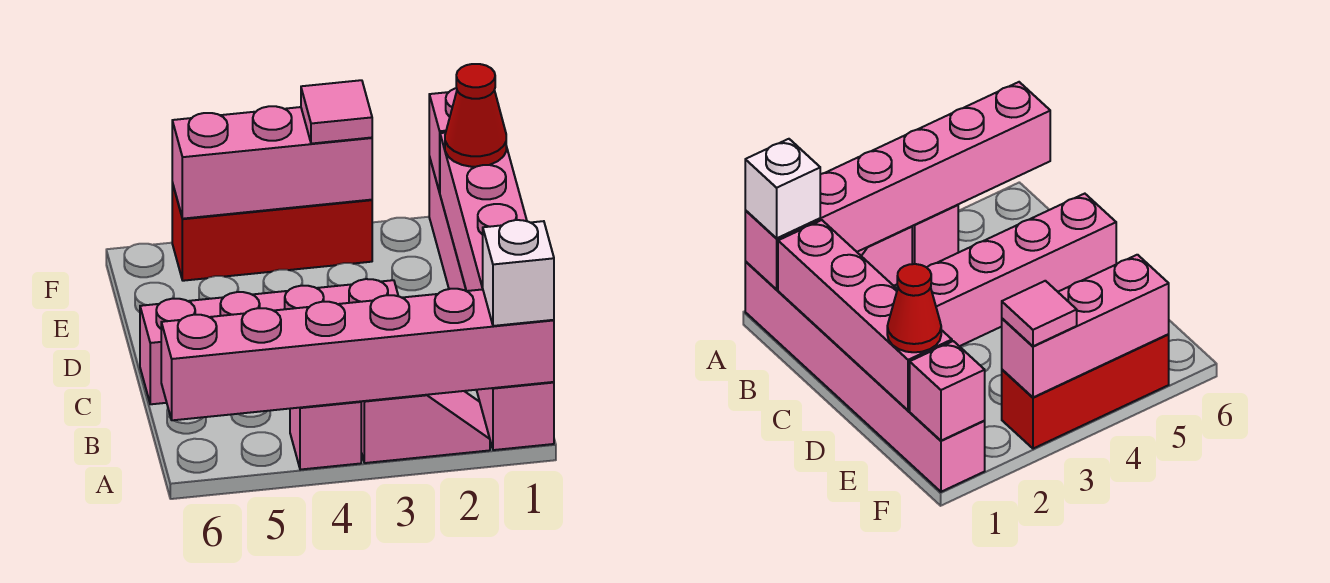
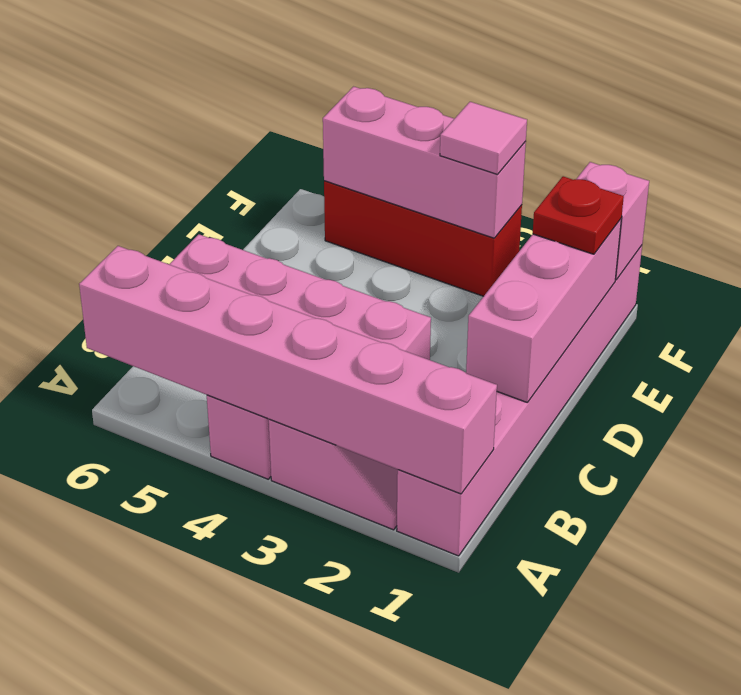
white brick A1 level 3 -> none
pink brick B1:E1 level 2 -> pink brick C1:E1 level 2
red cone E1 level 3 -> red plate E1 level 3

